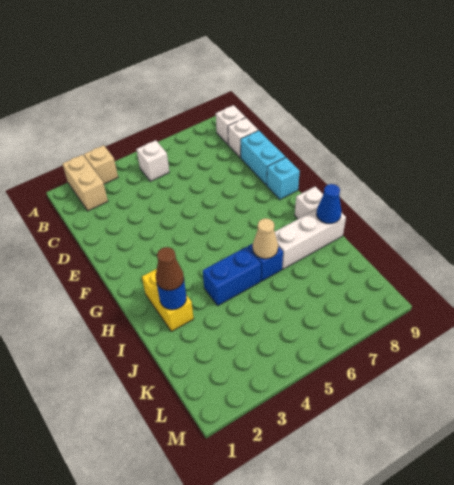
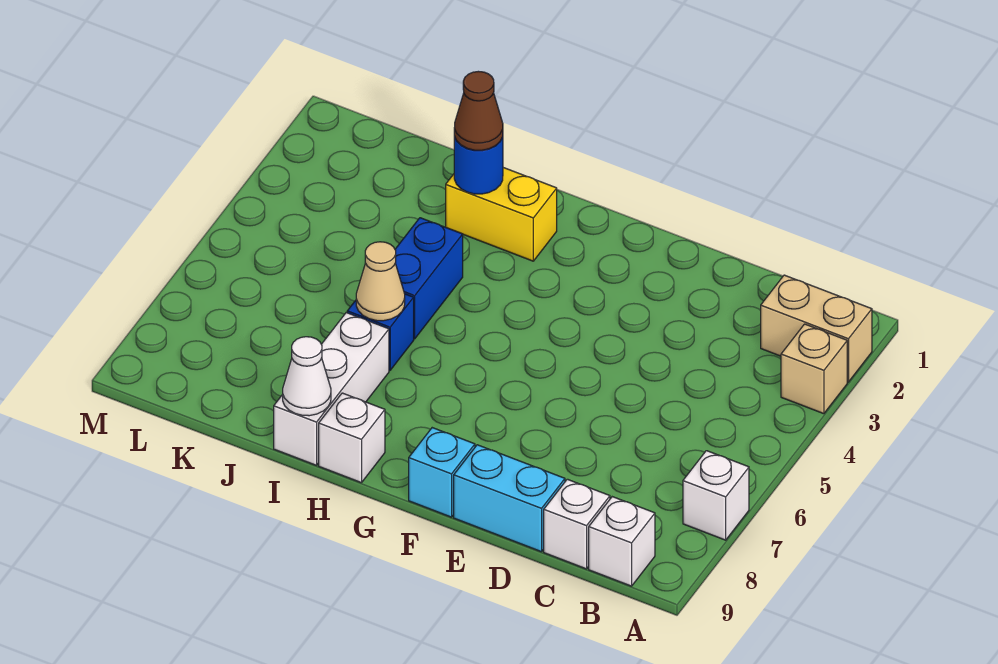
white brick B5 level 1 -> white brick A7 level 1
blue cone I9 level 2 -> white cone I9 level 2

